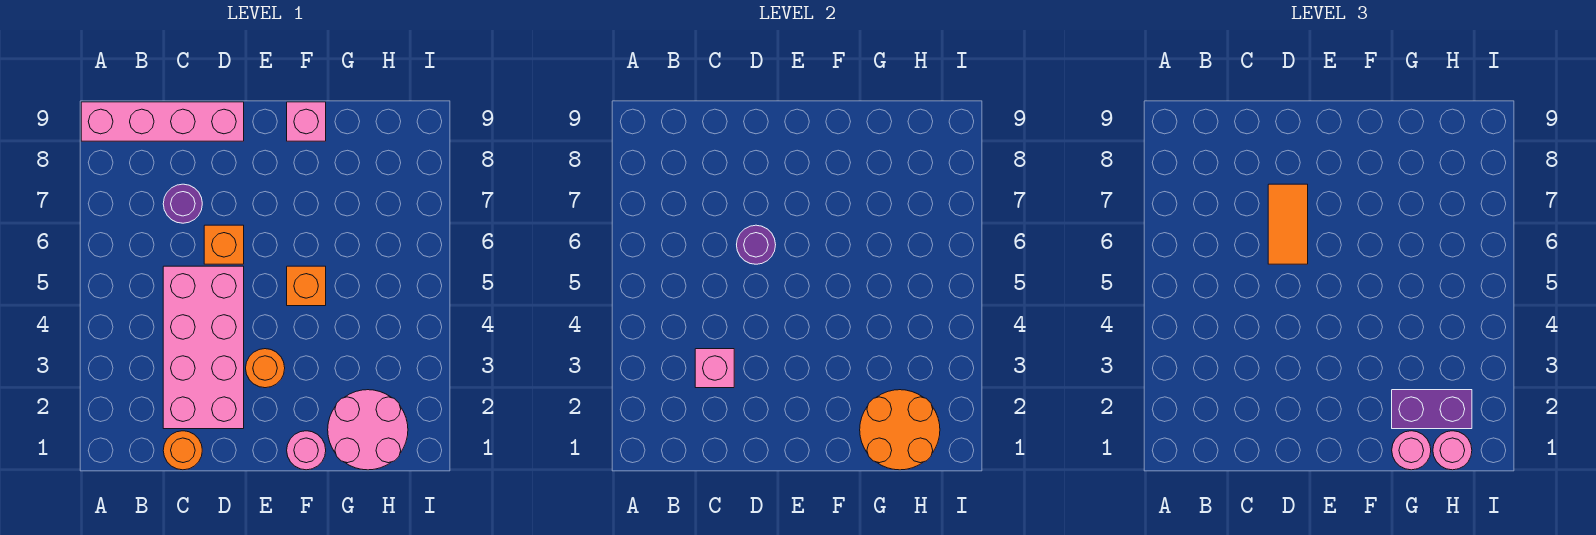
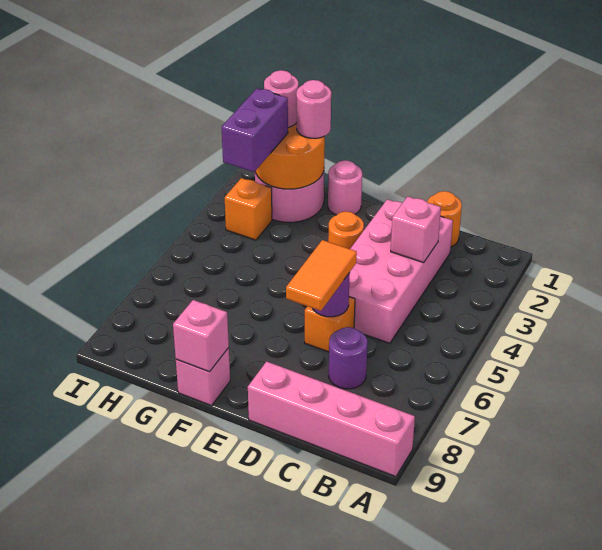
orange brick F5 level 1 -> orange brick H3 level 1
none -> pink brick F9 level 2
purple brick G2:H2 level 3 -> purple brick H2:H3 level 3

